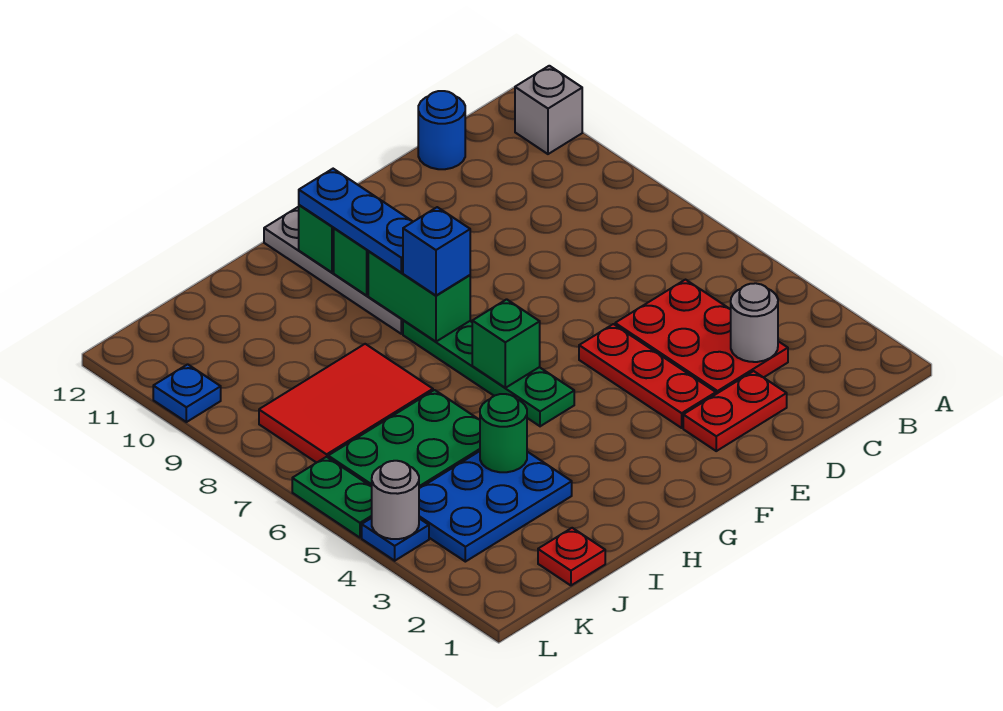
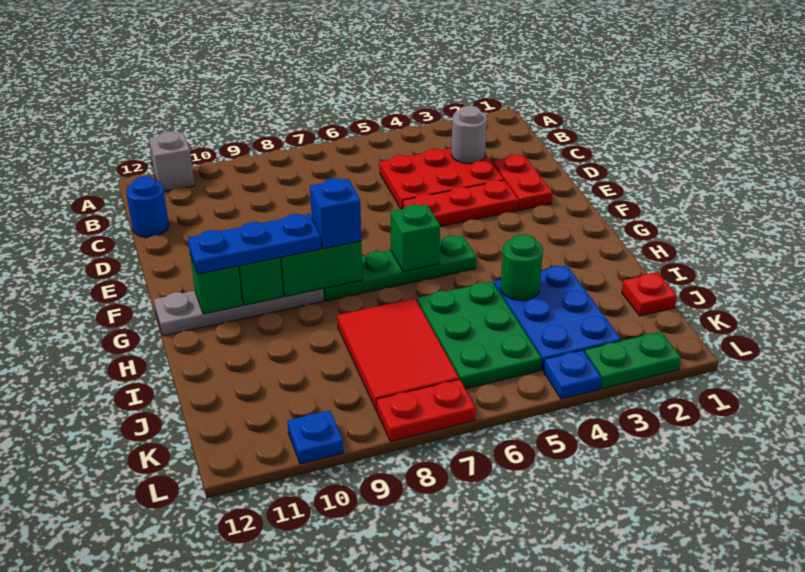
grey round brick L4 level 2 -> none
green plate L5:L6 level 1 -> green plate L2:L3 level 1
none -> red plate L7:L8 level 1

